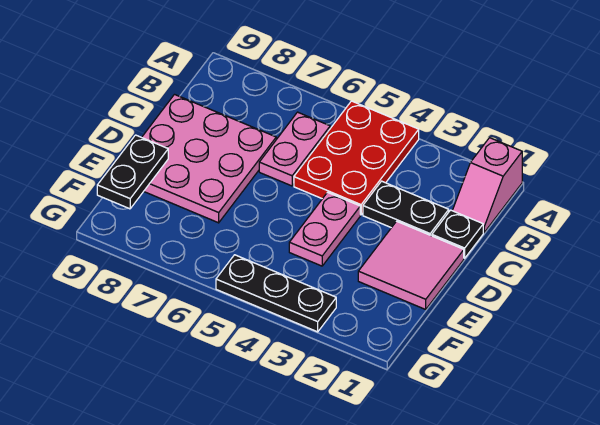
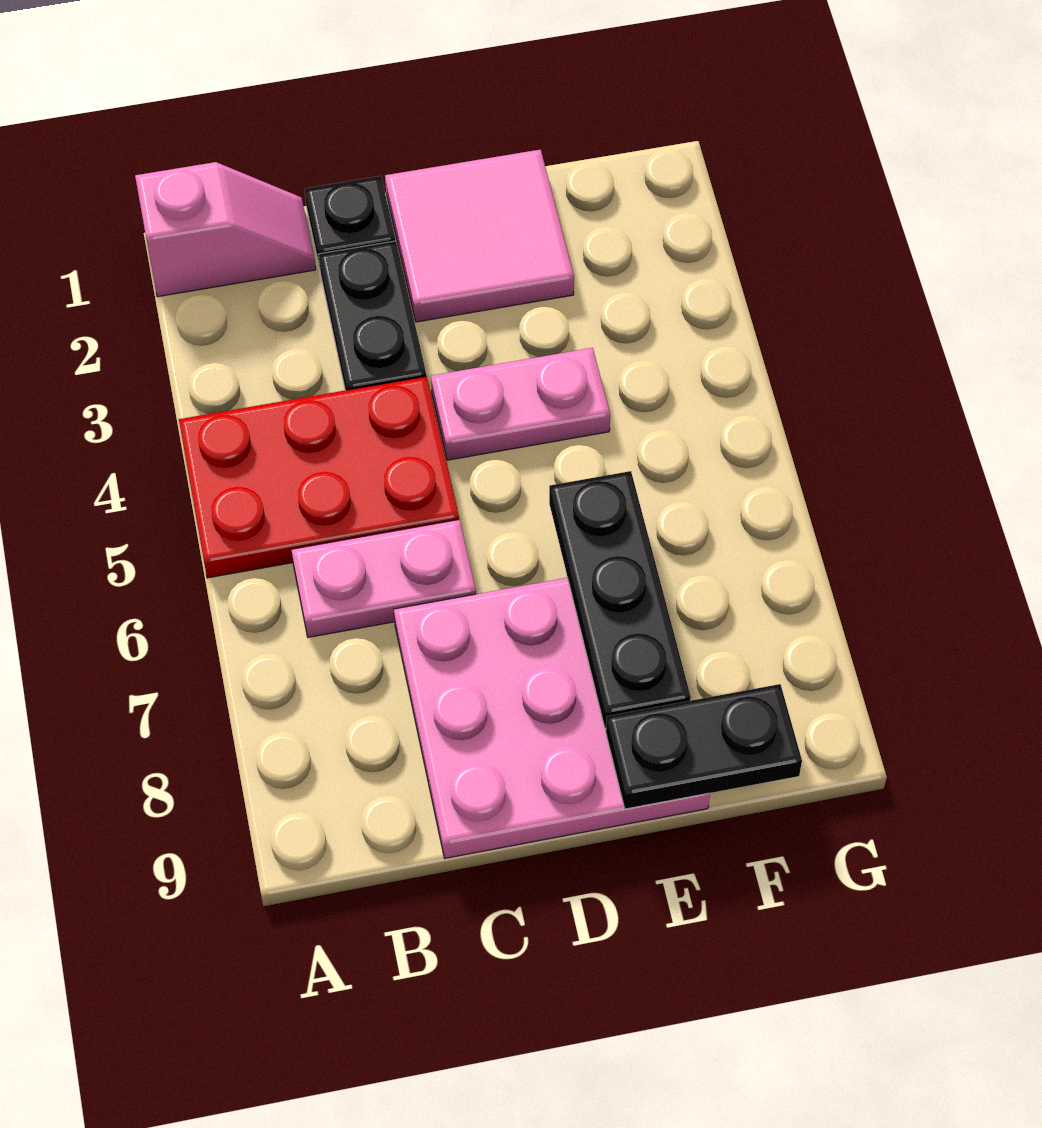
black plate G3:G5 level 1 -> black plate E6:E8 level 2

